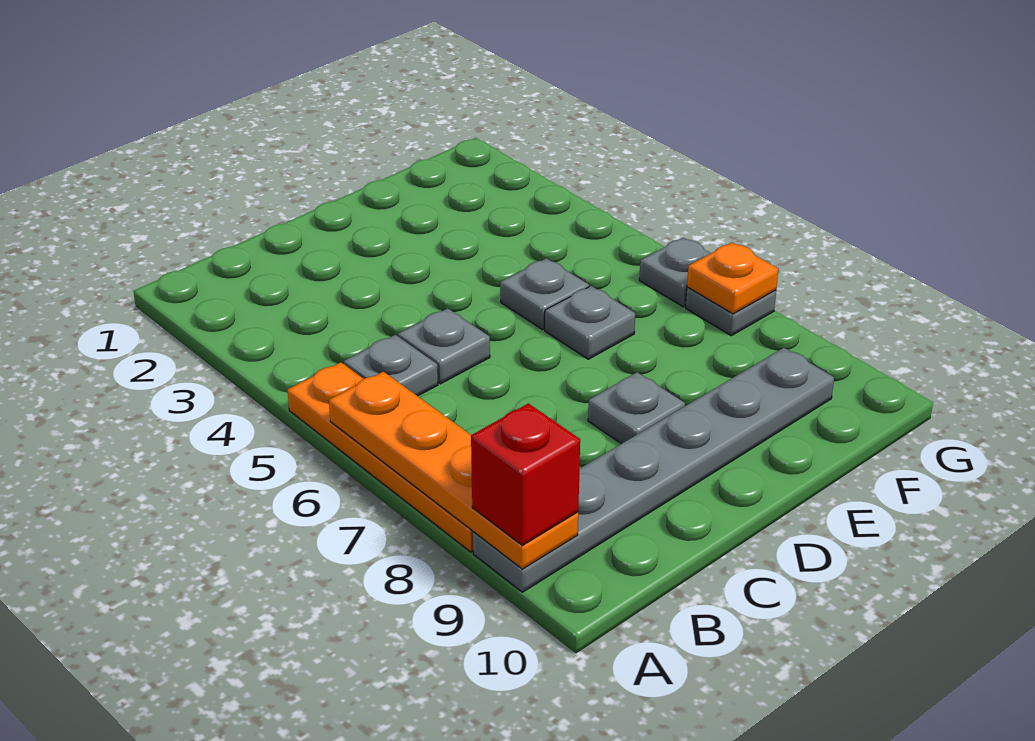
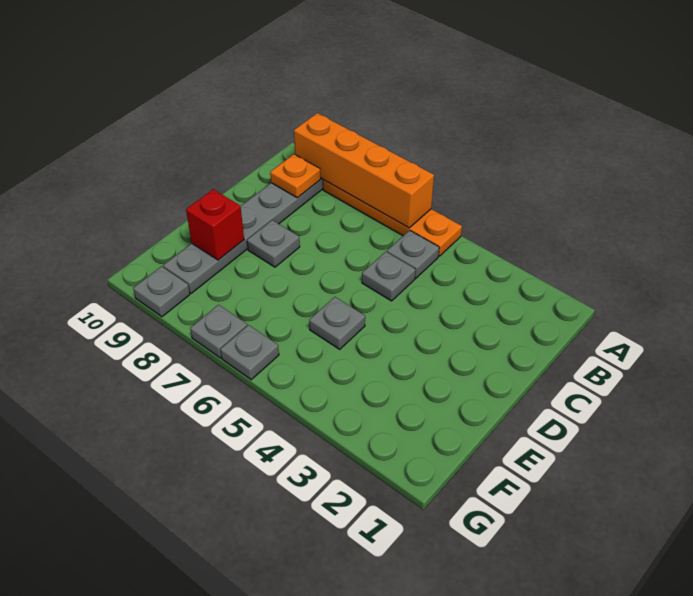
orange plate A6:A9 level 2 -> orange brick A6:A9 level 2
red brick A9 level 3 -> red brick E9 level 2
grey plate E6 level 1 -> grey plate G9 level 1
orange plate G7 level 2 -> orange plate B9 level 2

